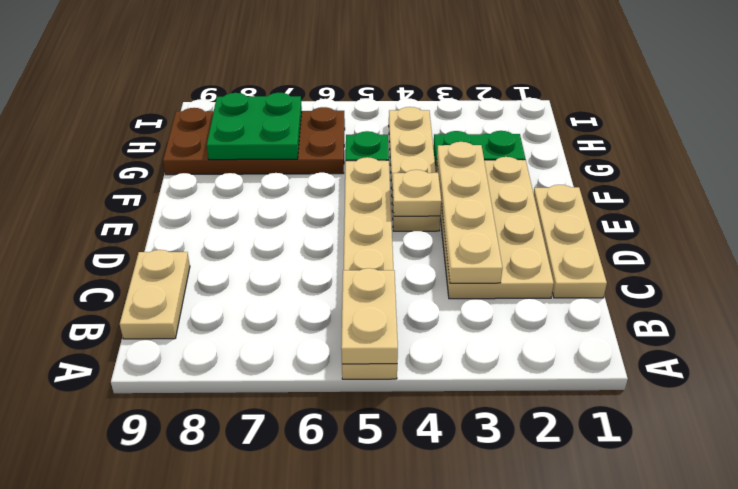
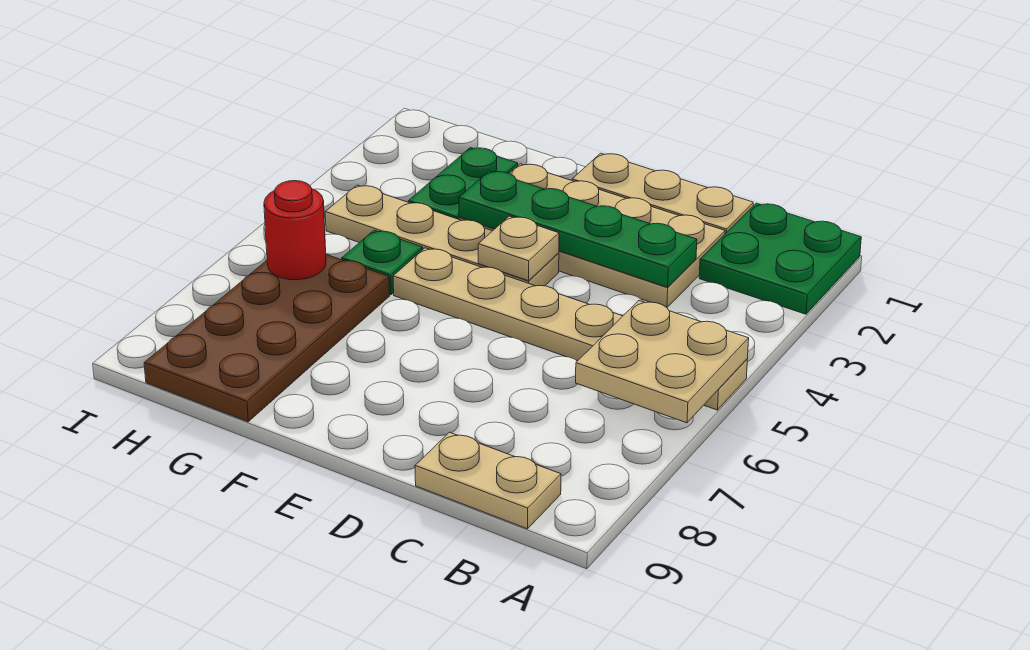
tan plate A5:B5 level 2 -> tan plate A5:B6 level 2
tan plate C3:F3 level 2 -> green plate C3:F3 level 2
green plate G7:H8 level 2 -> green plate A1:B2 level 1
none -> red round brick H6 level 2

